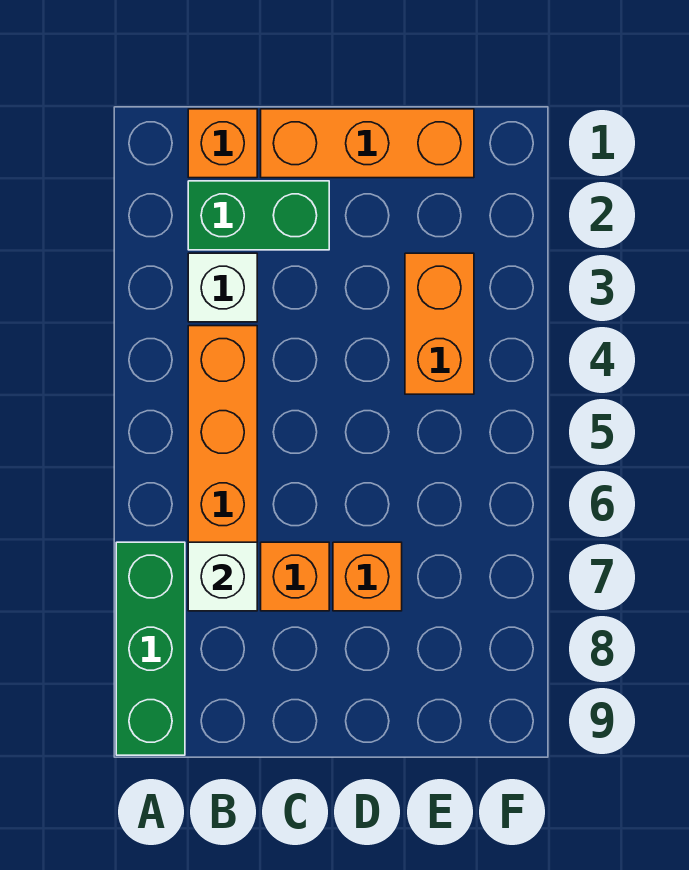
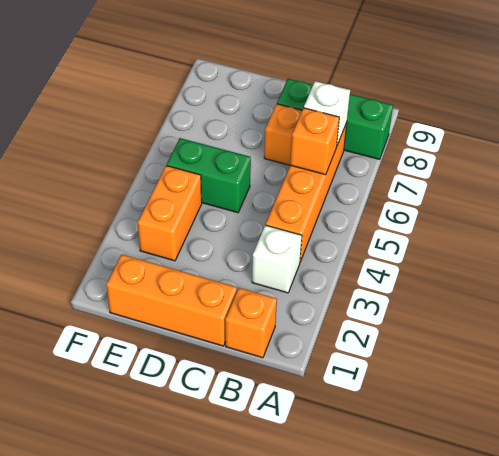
green brick A7:A9 level 1 -> green brick A8:C8 level 1
green brick B2:C2 level 1 -> green brick D5:E5 level 1
orange brick D7 level 1 -> orange brick B6 level 2

